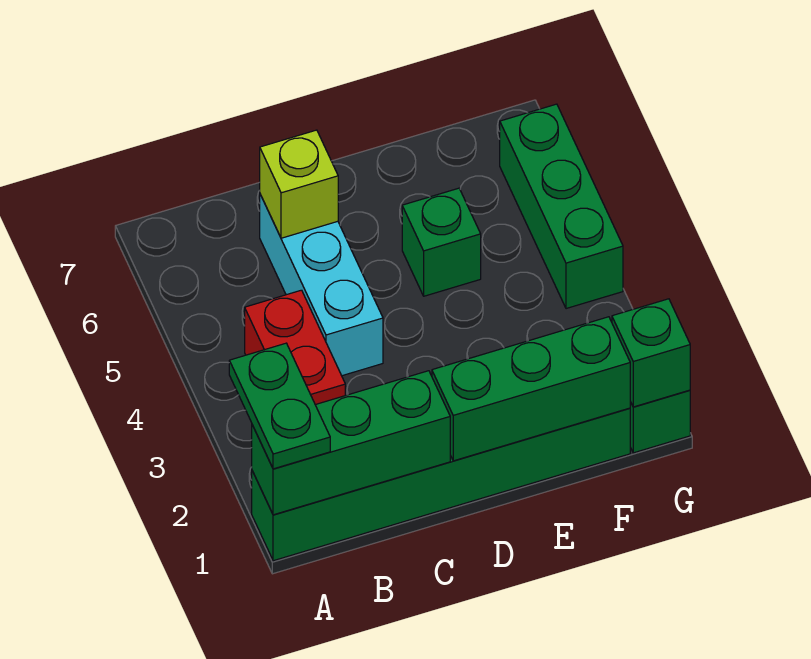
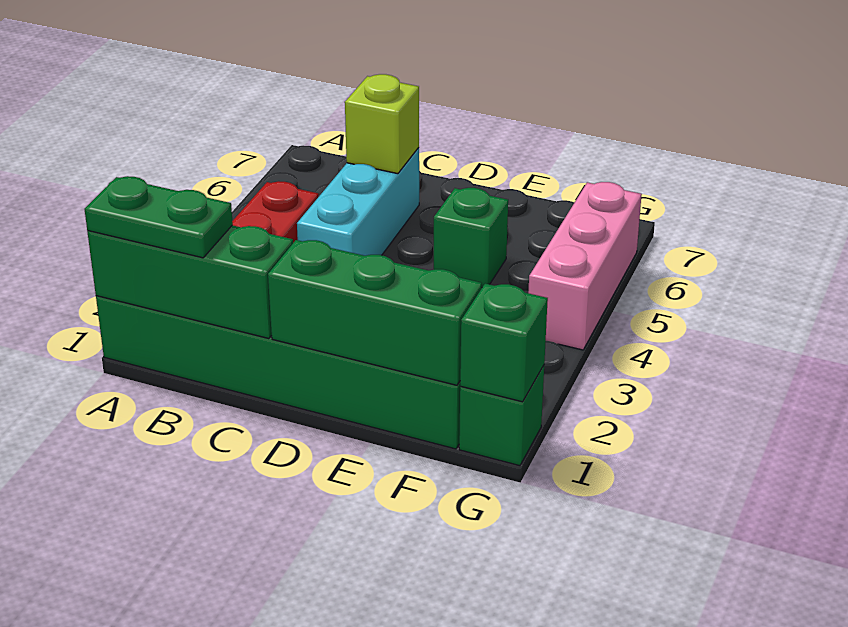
green plate A1:A2 level 3 -> green plate A1:B1 level 3
green brick G4:G6 level 1 -> pink brick G4:G6 level 1

